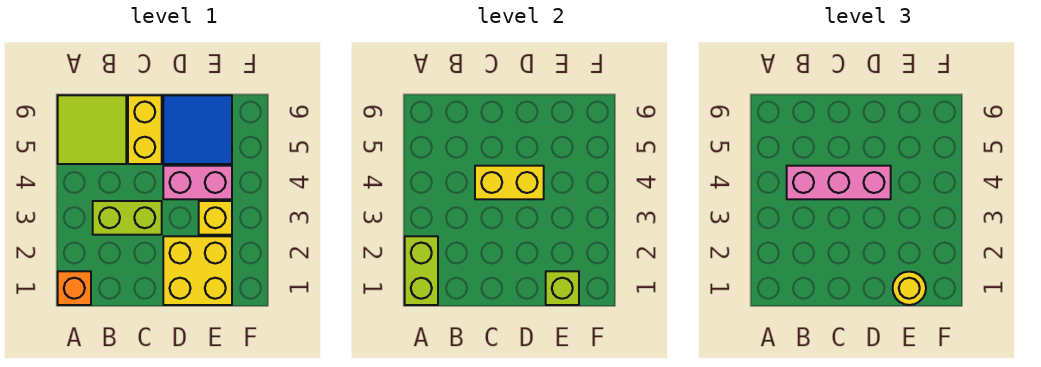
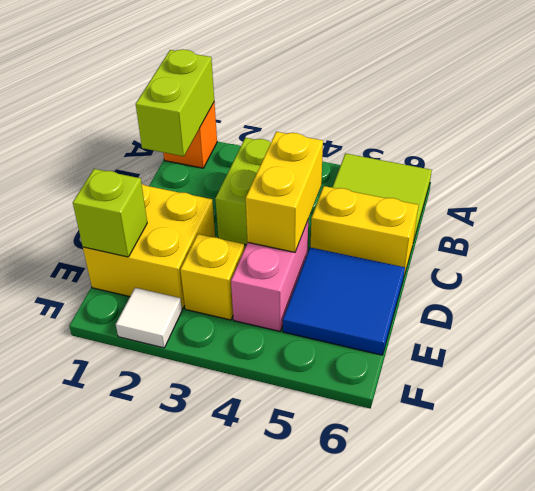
lime brick A1:A2 level 2 -> lime brick A1:B1 level 2
pink brick B4:D4 level 3 -> none
yellow round brick E1 level 3 -> none
none -> white tile F2 level 1

